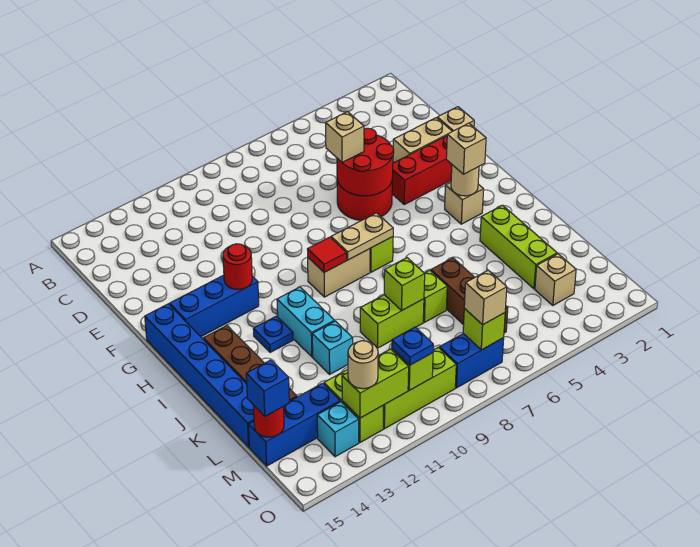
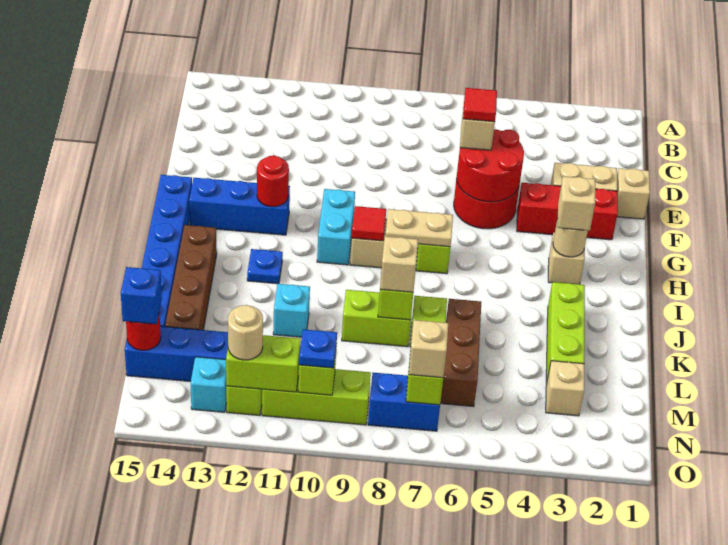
none -> red tile E6 level 4
cyan brick I11:J11 level 1 -> cyan brick G10:H10 level 1
none -> tan brick K8 level 3

